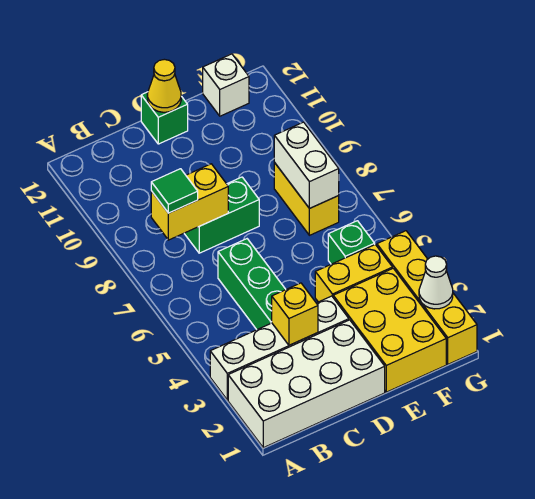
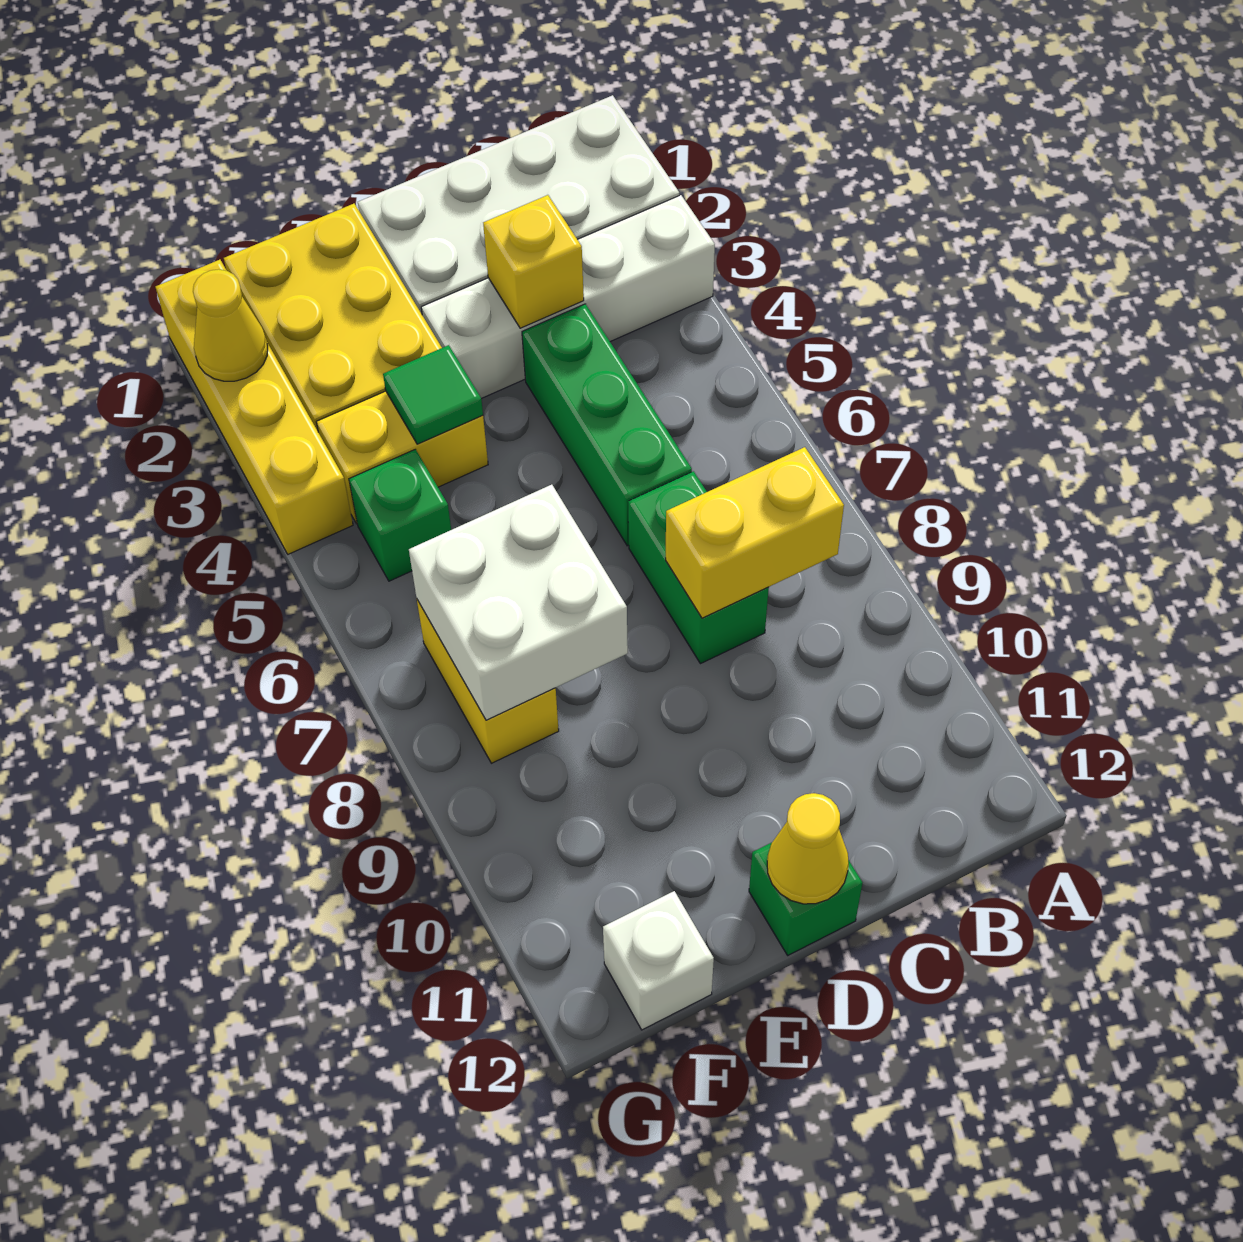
green tile B8 level 3 -> green tile E4 level 2
green brick C8:D8 level 1 -> green brick C7:C8 level 1
white brick F7:F8 level 2 -> white brick E7:F8 level 2
white cone G2 level 2 -> yellow cone G2 level 2

